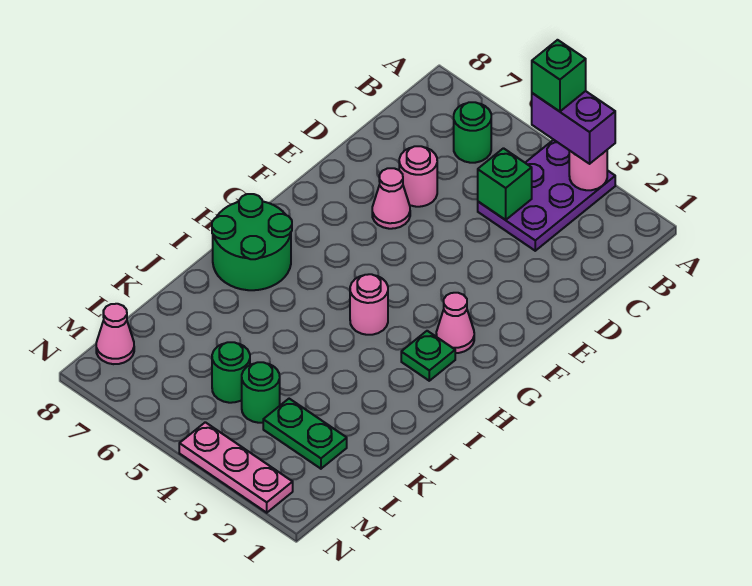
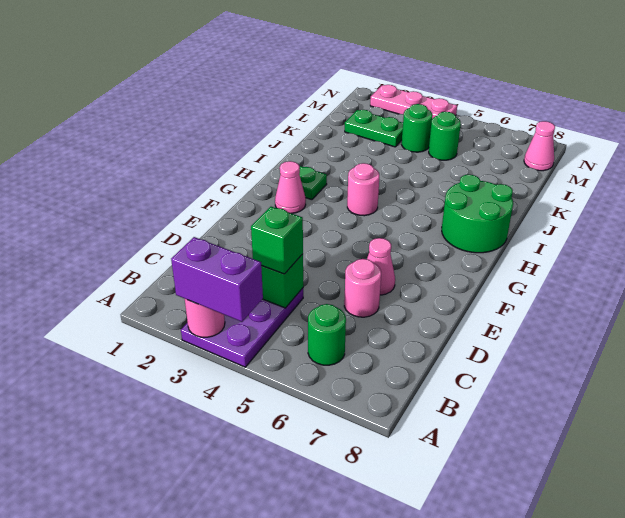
green brick A4 level 4 -> green brick C4 level 3

